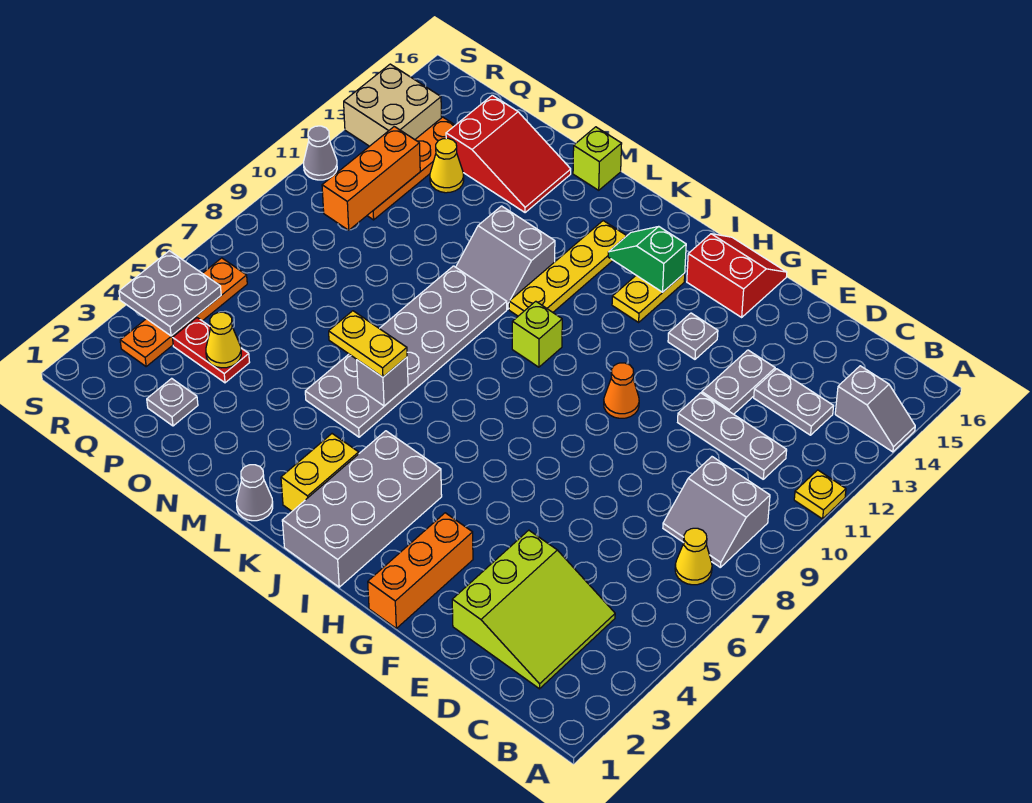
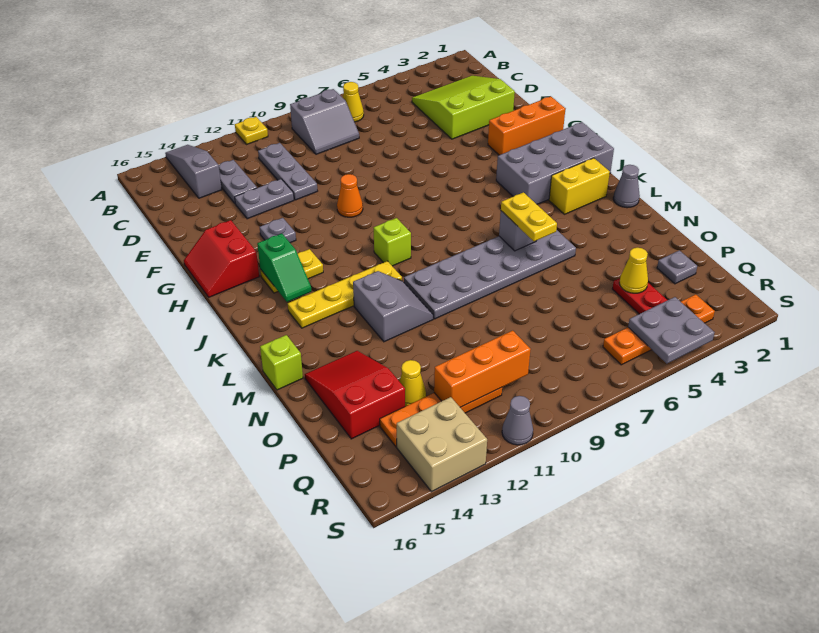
grey slope A14:B14 level 1 top B -> grey slope A14:C14 level 1 top C
grey slope B8:C9 level 1 top 9 -> grey slope B8:C9 level 1 top B

